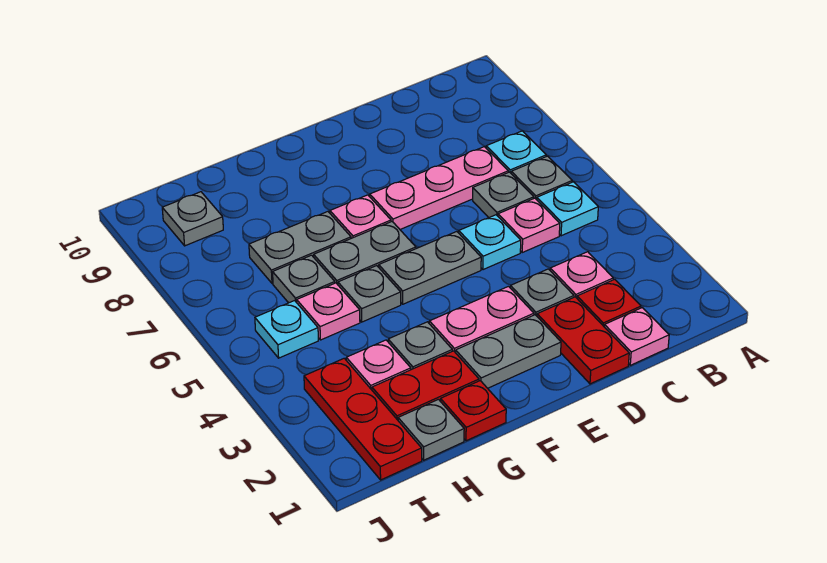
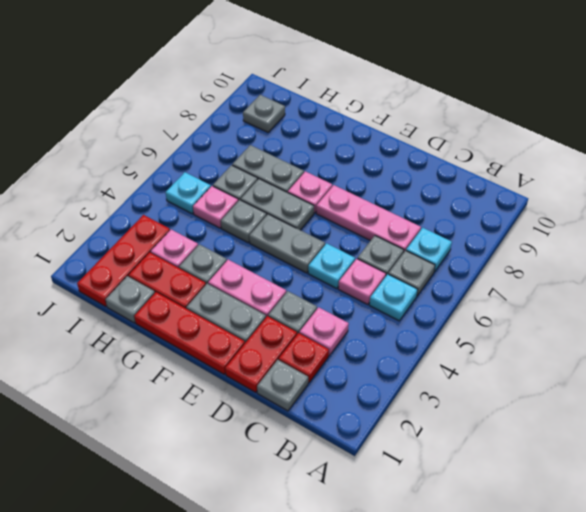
pink plate C1 level 1 -> grey plate C1 level 1
red plate G1 level 1 -> red plate E1:G1 level 1

